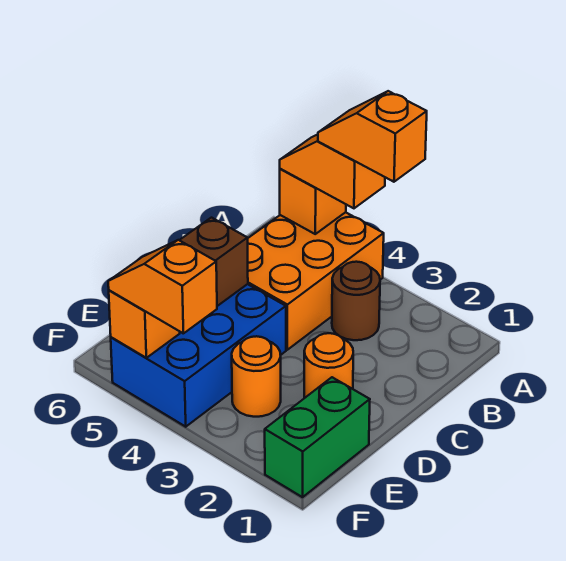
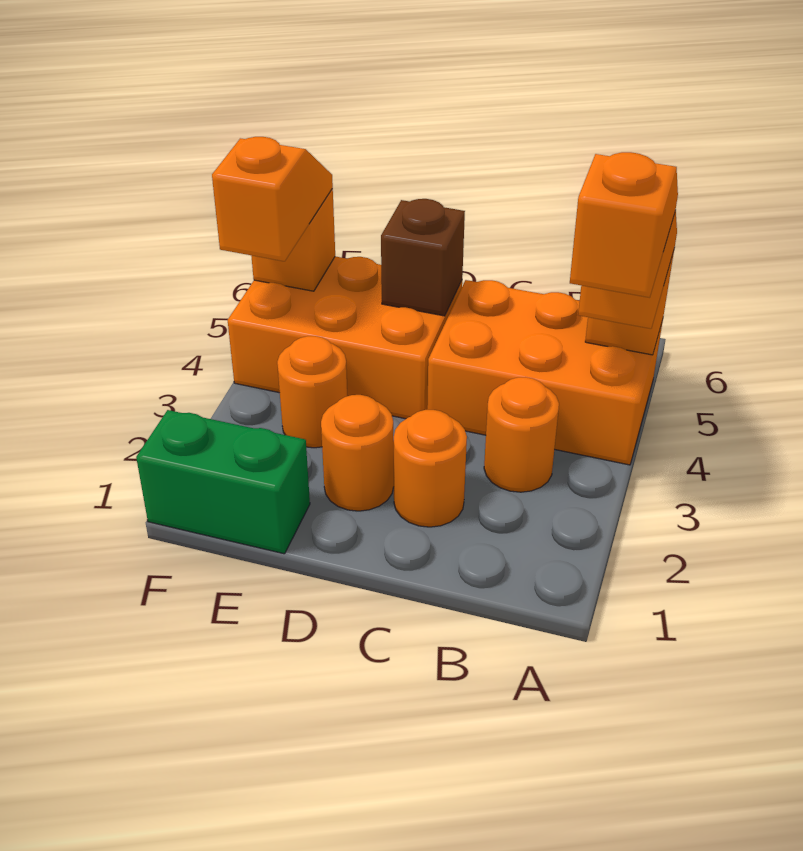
brown round brick B3 level 1 -> orange round brick B3 level 1
none -> orange round brick C2 level 1
blue brick D4:F5 level 1 -> orange brick D4:F5 level 1

